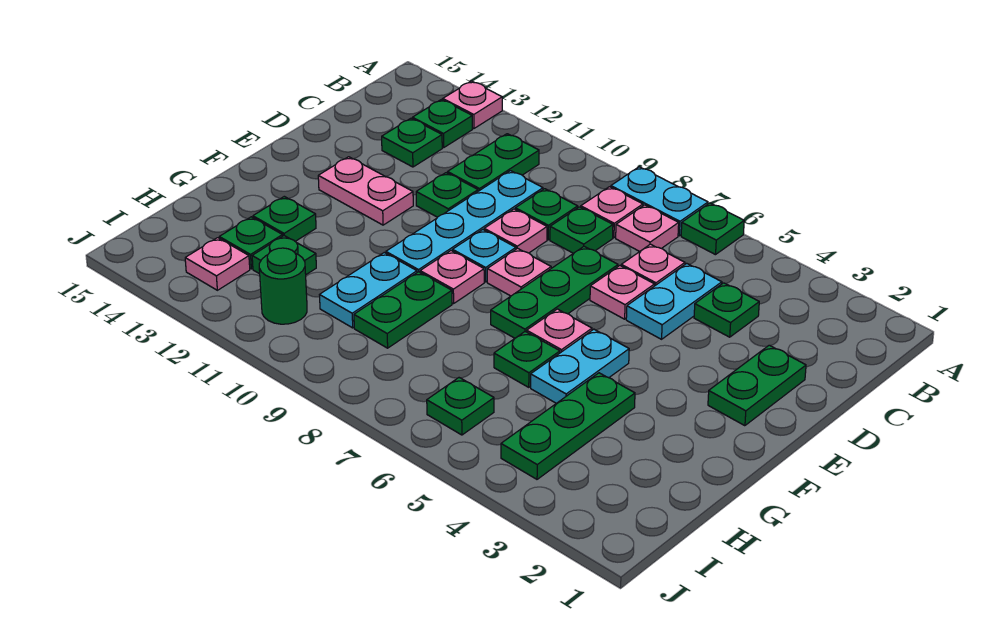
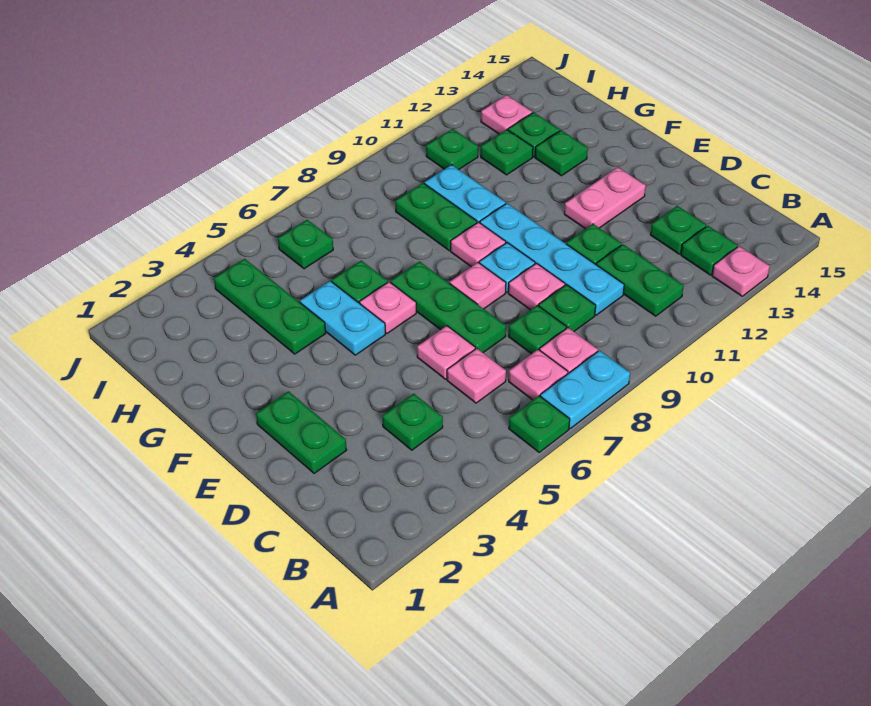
cyan plate C5:D5 level 1 -> none
green round brick I11 level 1 -> green plate I11 level 1

